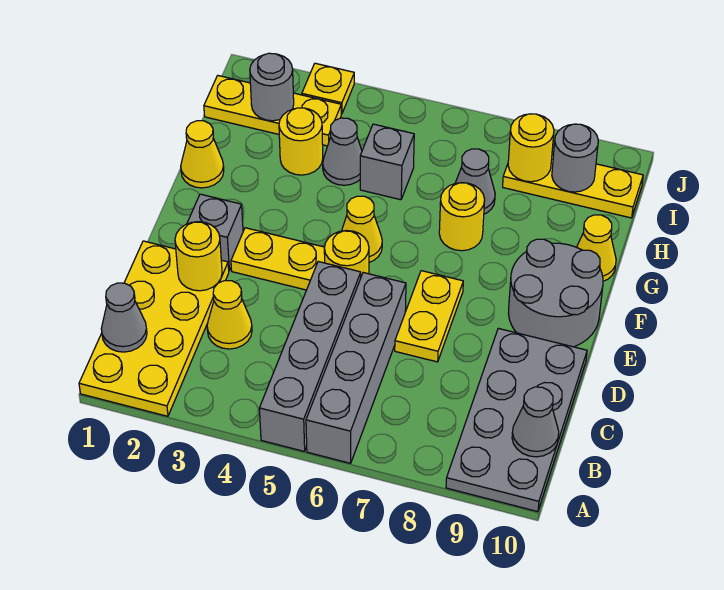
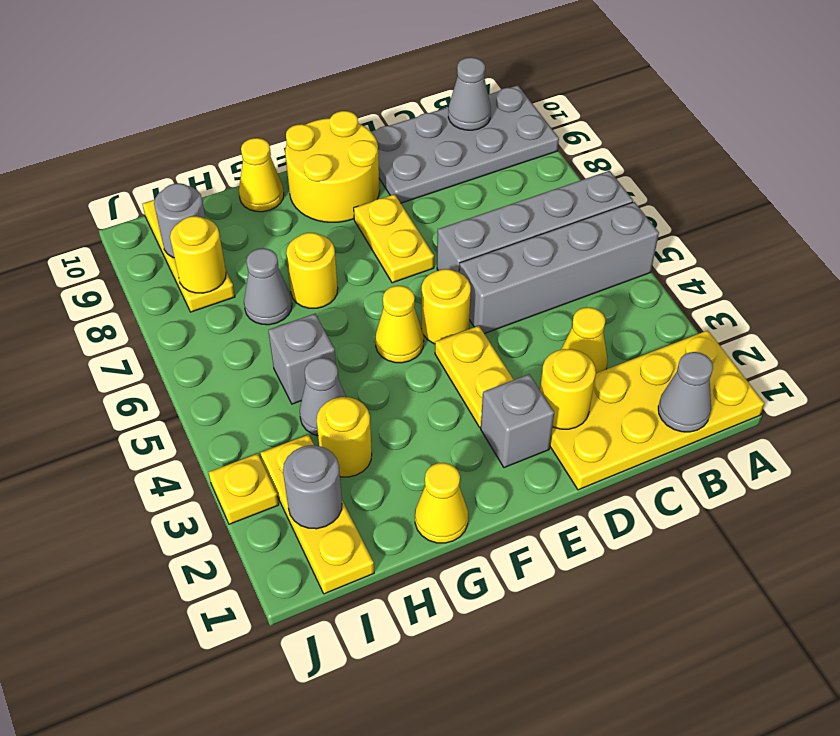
yellow plate D7:E7 level 1 -> yellow plate E7:E8 level 1
grey round brick E9:F10 level 1 -> yellow round brick E9:F10 level 1

